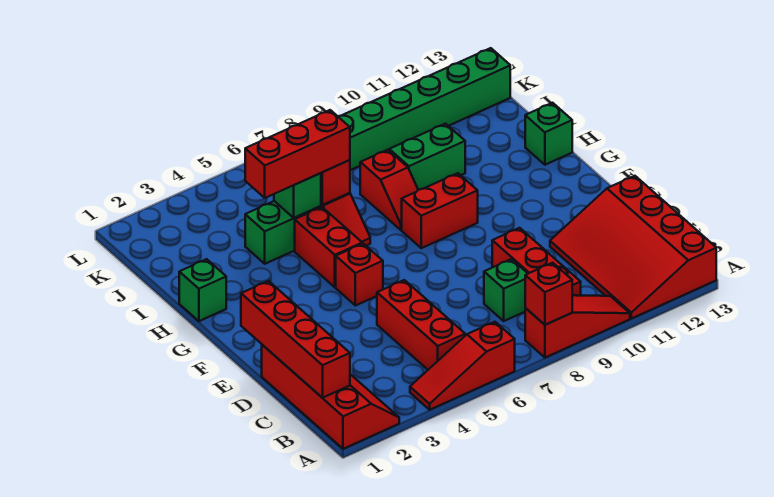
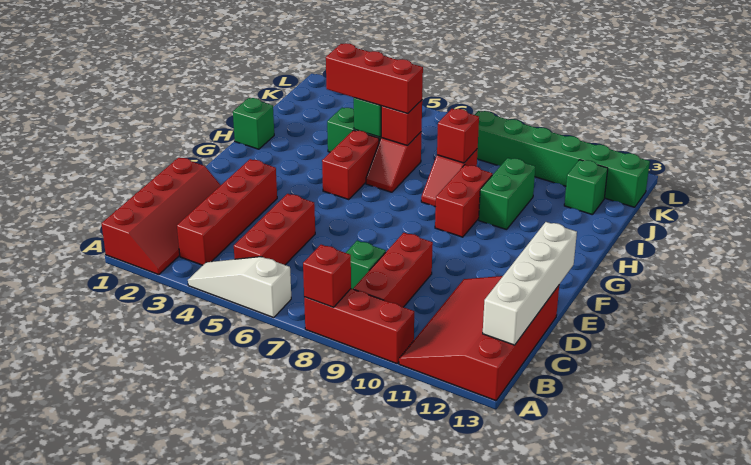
red slope A4:A6 level 1 top 6 -> white slope A4:A6 level 1 top 6
red slope A8:A10 level 1 top 8 -> red brick A8:A10 level 1
red brick B1:E1 level 2 -> red brick B3:E3 level 1
none -> white brick B13:E13 level 2
red brick F5 level 1 -> red brick I8 level 2
red brick G8:G9 level 1 -> red brick G9:H9 level 1
green brick H13 level 1 -> green brick J12 level 1
green brick I9:I10 level 1 -> green brick H10:I10 level 1

